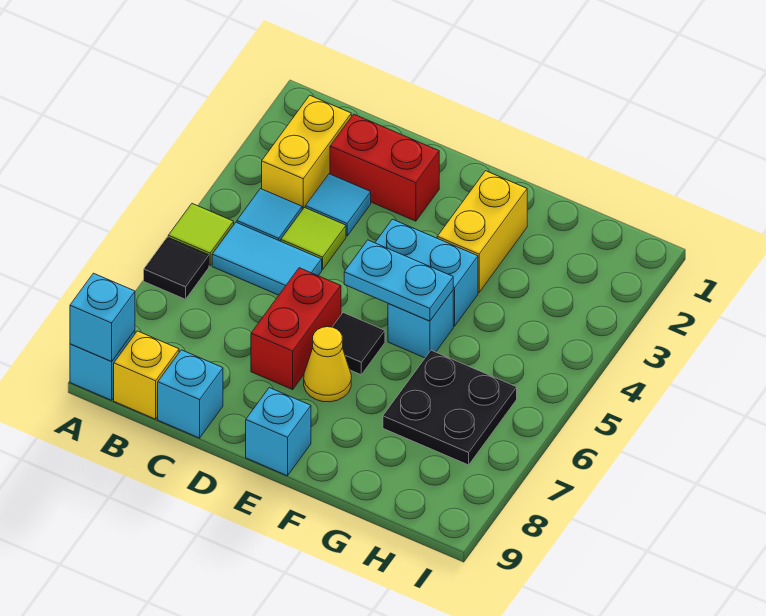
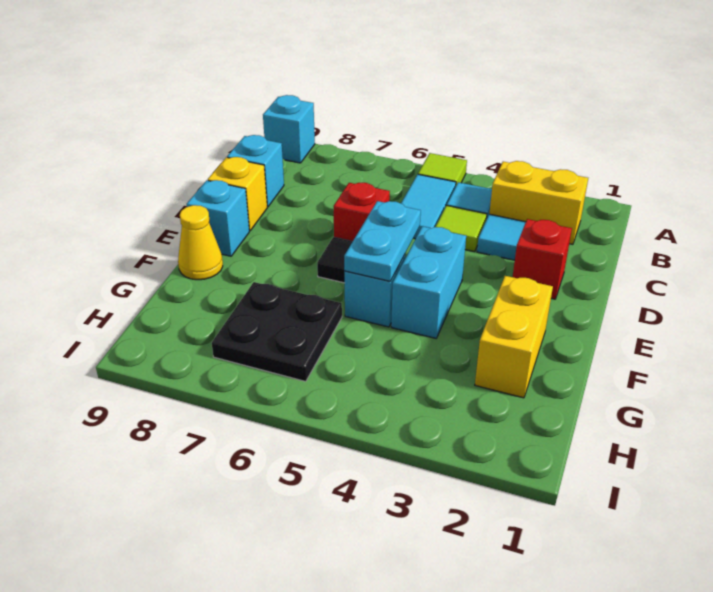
black tile A6 level 1 -> none
cyan brick A9 level 2 -> none
yellow brick B9 level 1 -> yellow brick D9 level 1
red brick C2:D2 level 1 -> red brick D2 level 1
red brick D6:D7 level 1 -> red brick D6 level 1
yellow cone E7 level 1 -> yellow cone F9 level 1
yellow brick F2:F3 level 1 -> yellow brick F2:G2 level 1

